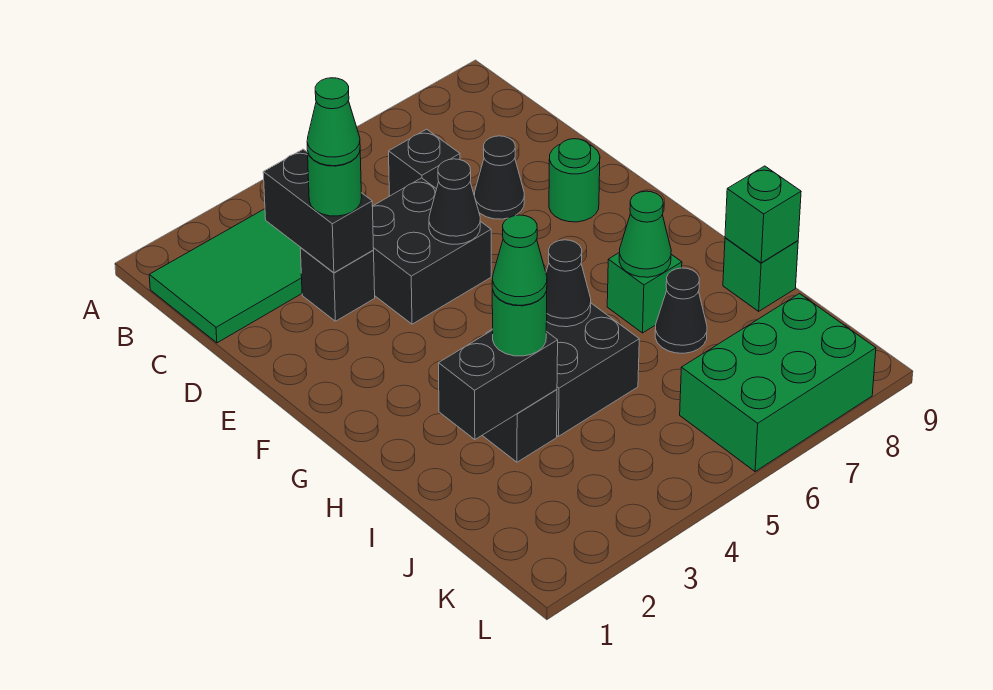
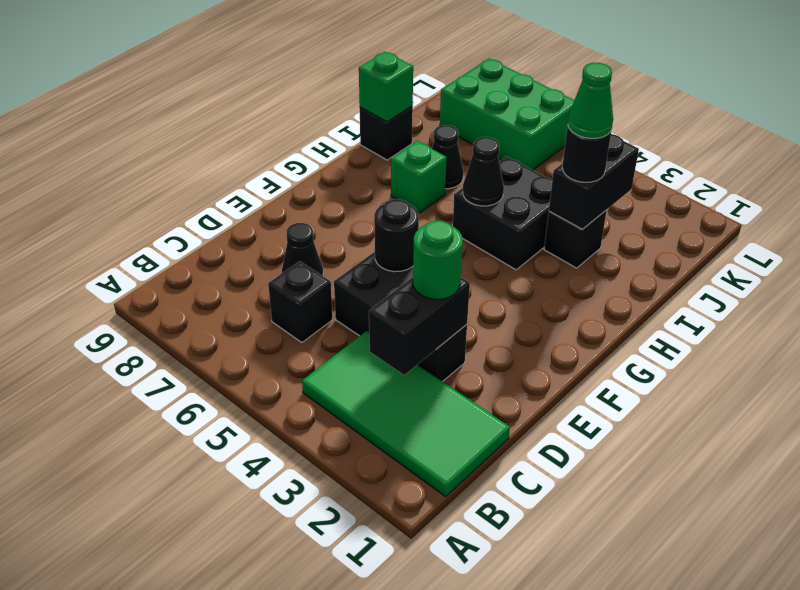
green cone D3 level 4 -> none
black cone E5 level 2 -> black round brick E5 level 2
green round brick E8 level 1 -> none
green cone H7 level 2 -> none
black brick I2:I3 level 2 -> black brick I3:J3 level 2
green round brick I3 level 3 -> black round brick I3 level 3
green brick I9 level 1 -> black brick I9 level 1

